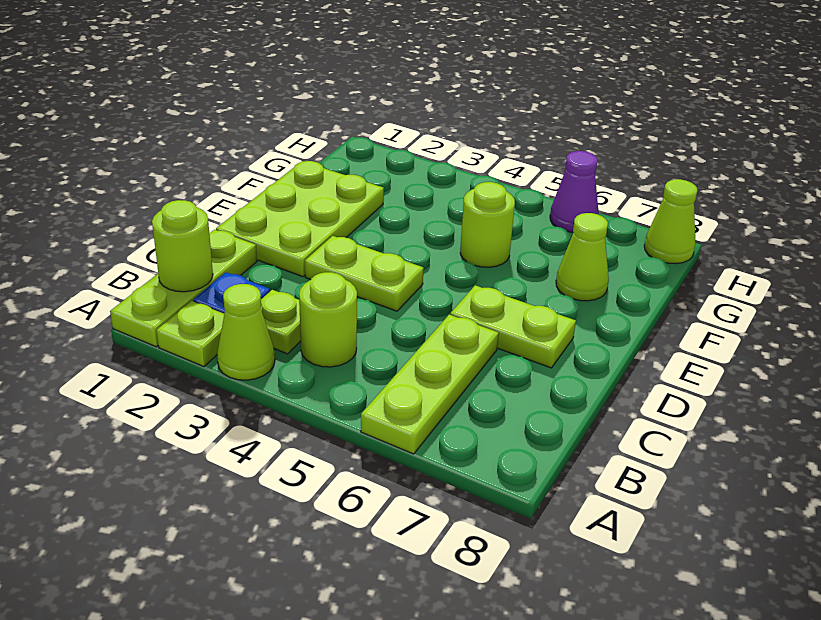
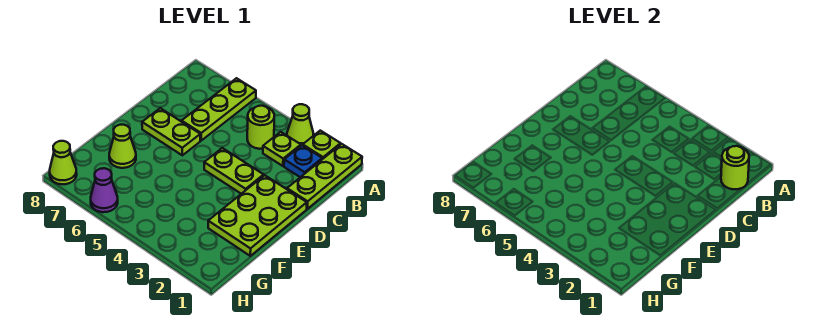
lime round brick F5 level 1 -> none

